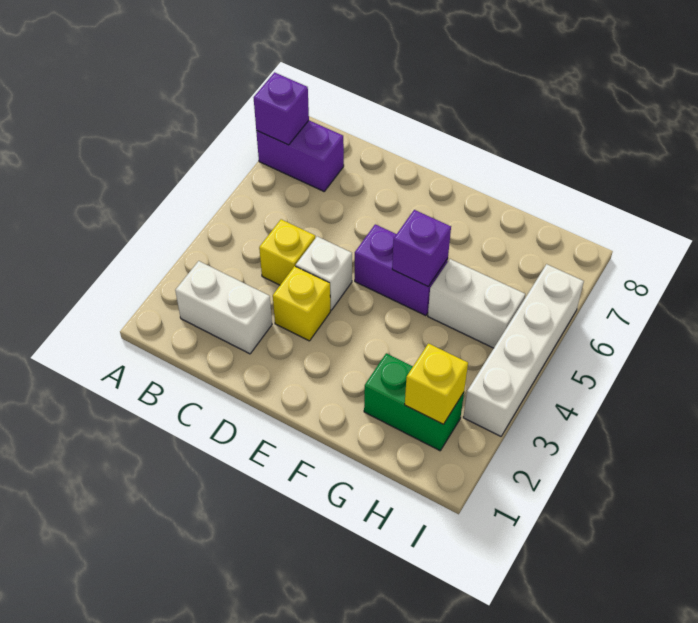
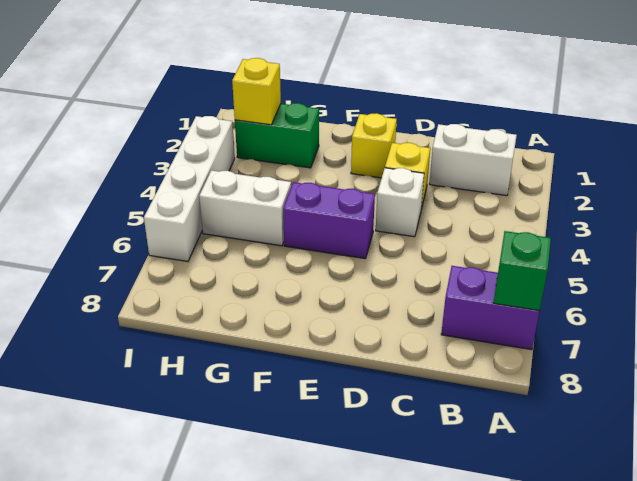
purple brick A7 level 2 -> green brick A7 level 2
yellow brick C4 level 1 -> yellow brick E2 level 1
purple brick F5 level 2 -> none

